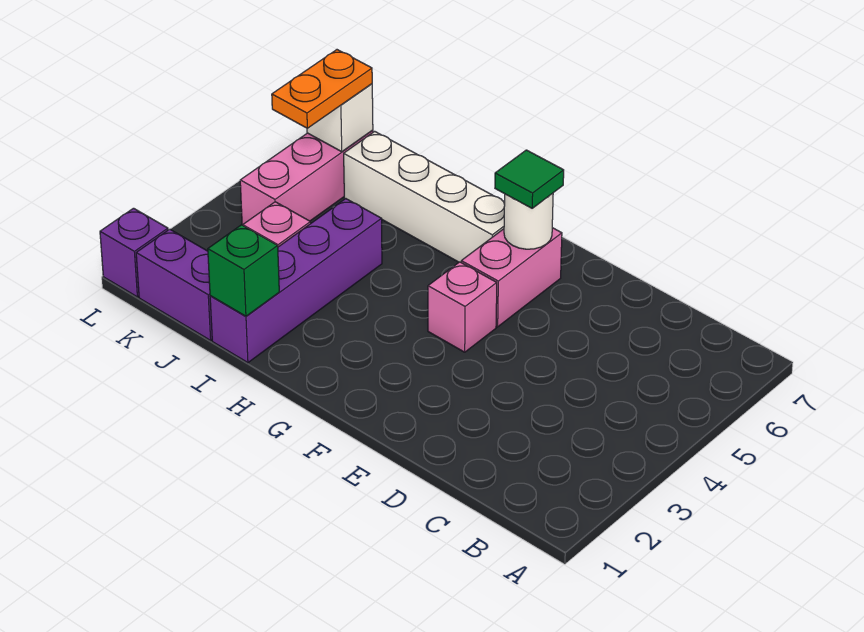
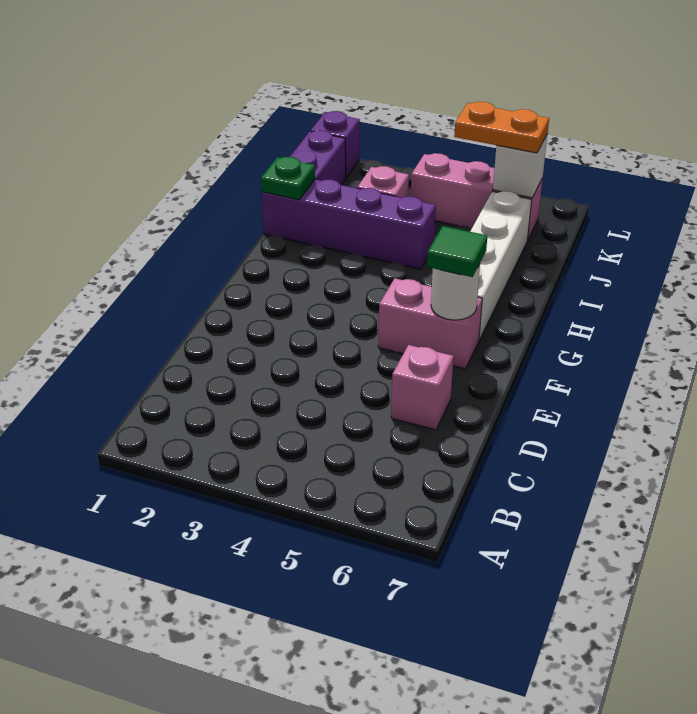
pink brick F4 level 1 -> pink brick D6 level 1
green brick I1 level 2 -> green plate I1 level 2

